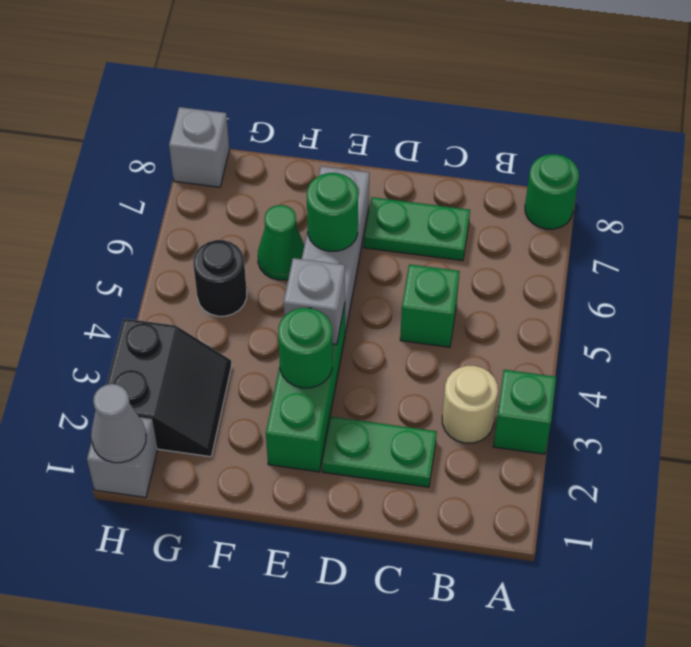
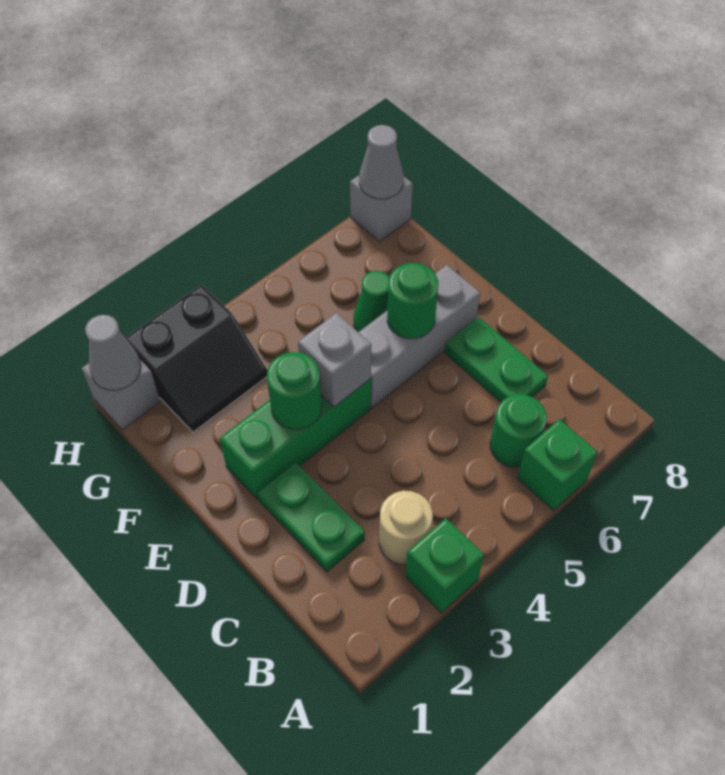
green round brick A8 level 1 -> green round brick B6 level 1
green brick C5 level 1 -> green brick A6 level 1
black round brick G5 level 1 -> none
none -> grey cone H8 level 2

